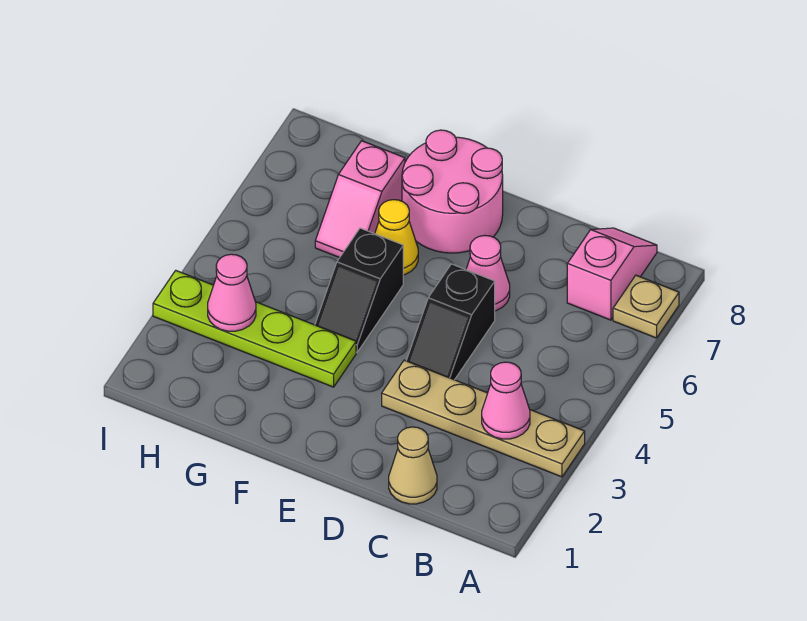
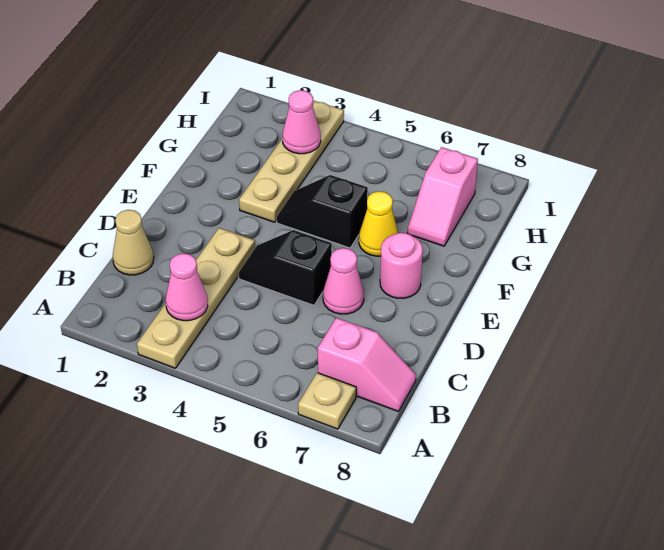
pink round brick E7:F8 level 1 -> pink round brick E7 level 1
lime plate F3:I3 level 1 -> tan plate F3:I3 level 1
pink slope G6:G7 level 1 top 7 -> pink slope G7:H7 level 1 top H

